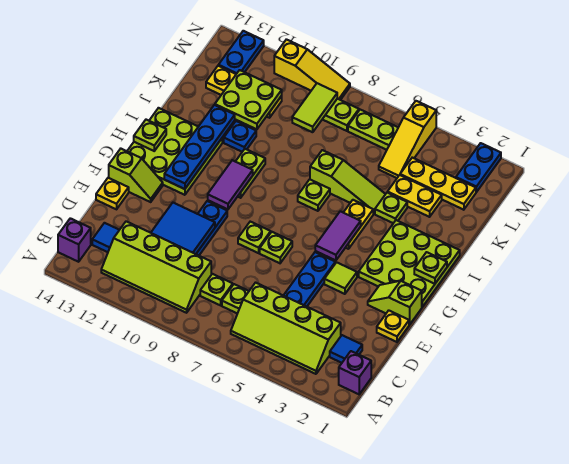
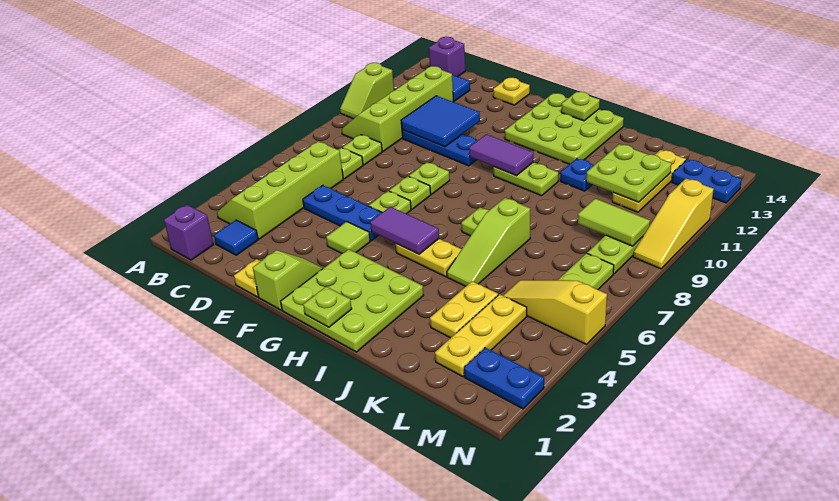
lime slope F13:F14 level 1 top 14 -> lime slope A10:A11 level 1 top 11
blue plate G12:J12 level 2 -> none
lime plate J4 level 1 -> lime plate F6 level 1

